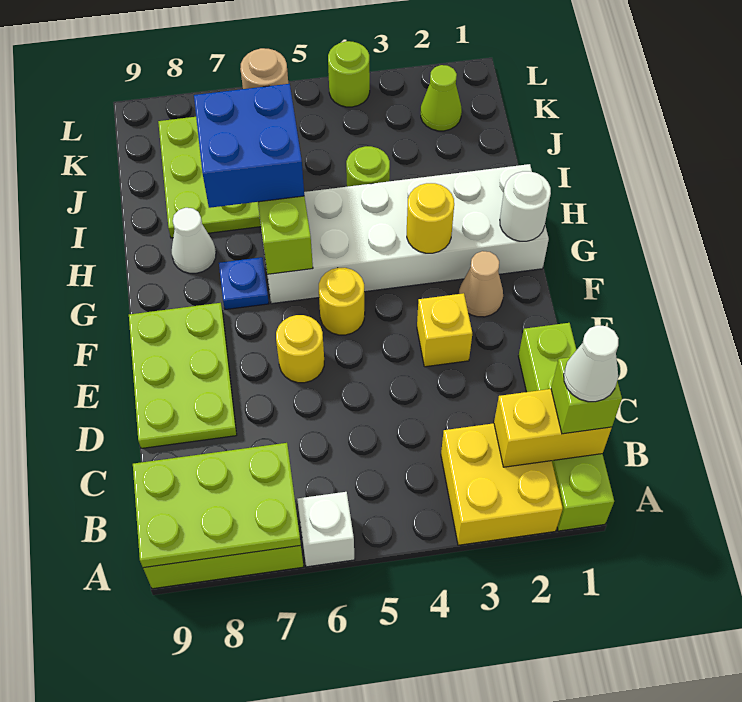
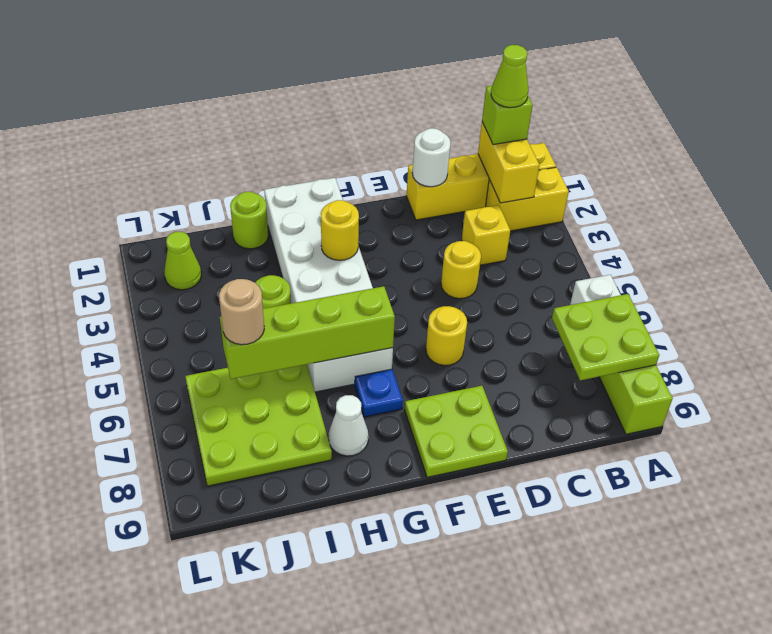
lime brick A1:D1 level 1 -> yellow brick A1:D1 level 1
yellow brick A2:B3 level 1 -> yellow brick A2:B2 level 1
lime plate A7:B9 level 2 -> lime plate A7:B8 level 2
white cone B1 level 4 -> lime cone B1 level 4
lime plate D8:F9 level 1 -> lime plate E8:F9 level 1
yellow brick E3 level 1 -> yellow brick C3 level 1
tan cone F2 level 1 -> none
yellow round brick F5 level 1 -> yellow round brick D4 level 1
white round brick G1 level 2 -> white round brick D1 level 2
blue brick H6:I7 level 3 -> none
lime round brick L4 level 1 -> lime round brick I1 level 1

